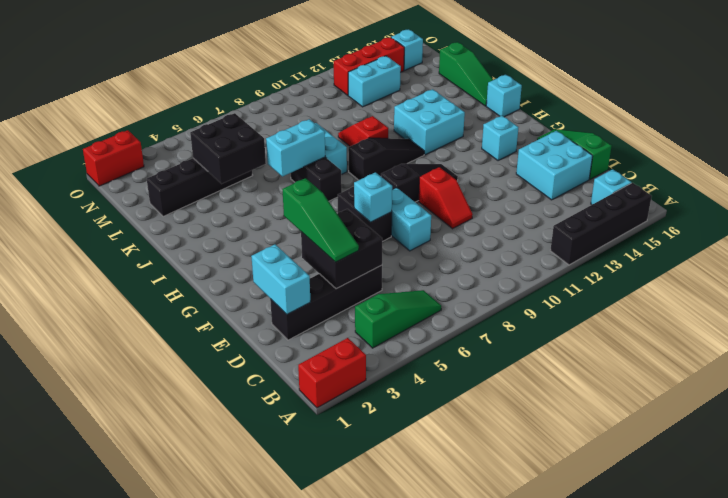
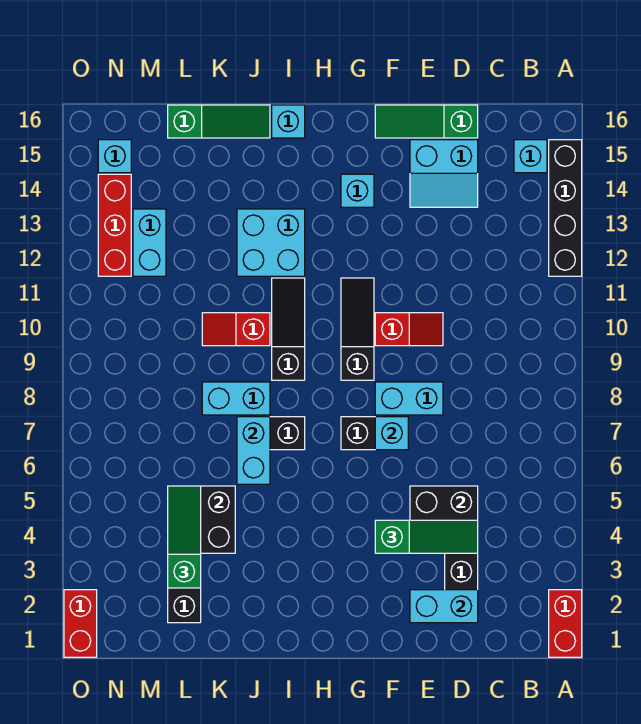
green slope B4:B6 level 1 top 4 -> green slope L3:L5 level 3 top 3
cyan brick D14:E15 level 1 -> cyan slope D14:E15 level 1 top 15

